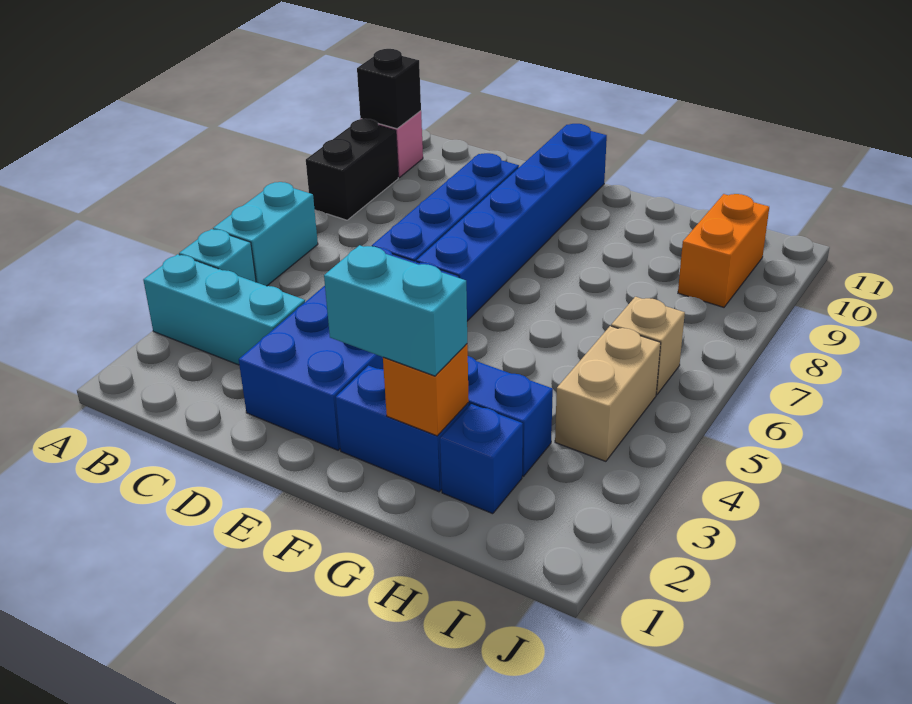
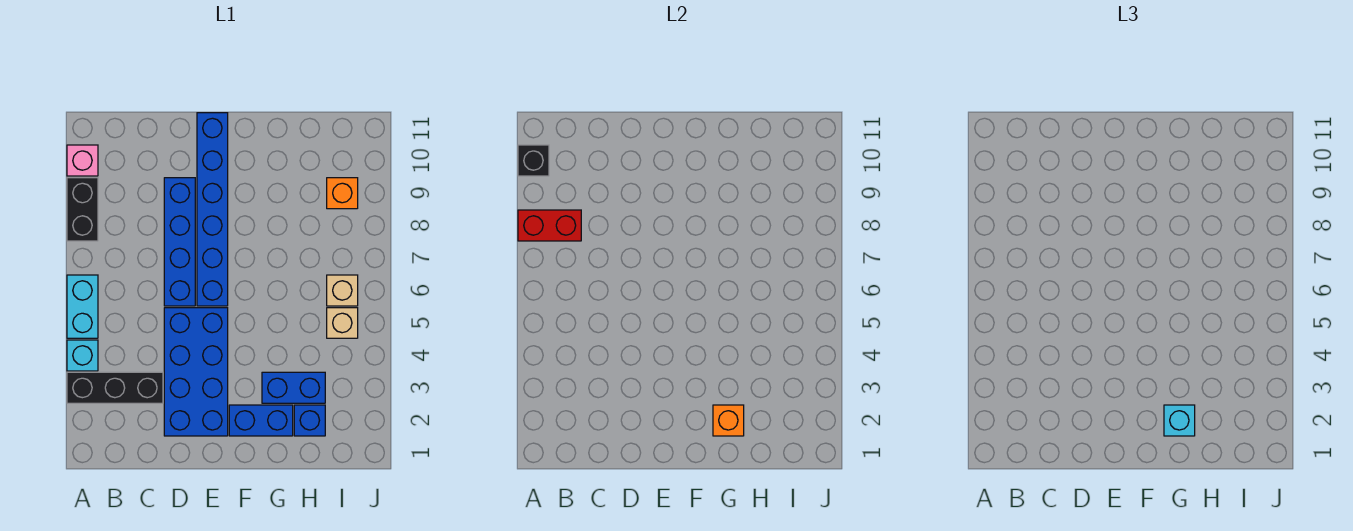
cyan brick A3:C3 level 1 -> black brick A3:C3 level 1
none -> red brick A8:B8 level 2
cyan brick F2:G2 level 3 -> cyan brick G2 level 3
tan brick I4:I5 level 1 -> tan brick I5 level 1
orange brick I9:I10 level 1 -> orange brick I9 level 1

